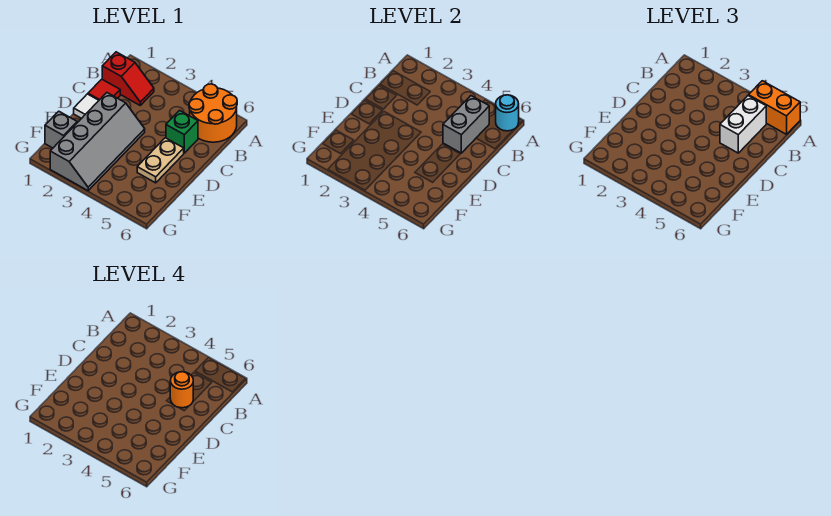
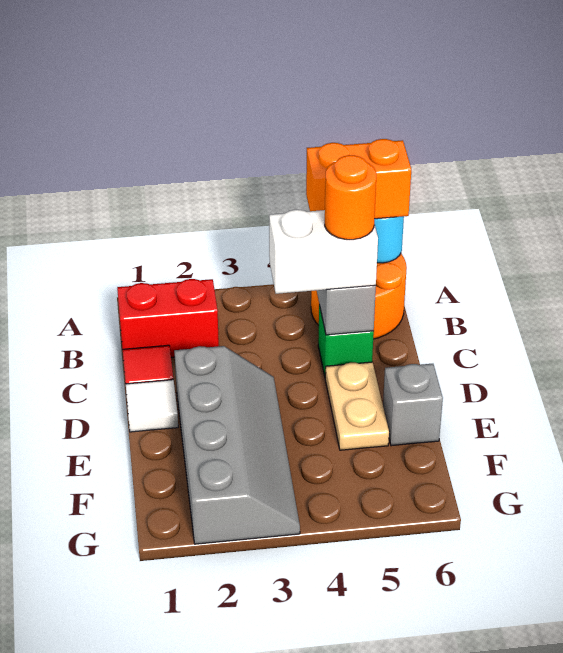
red slope B1:B2 level 1 top 1 -> red brick B1:B2 level 1
white brick B5:C5 level 3 -> white brick C4:C5 level 3
grey brick F1 level 1 -> grey brick E6 level 1

